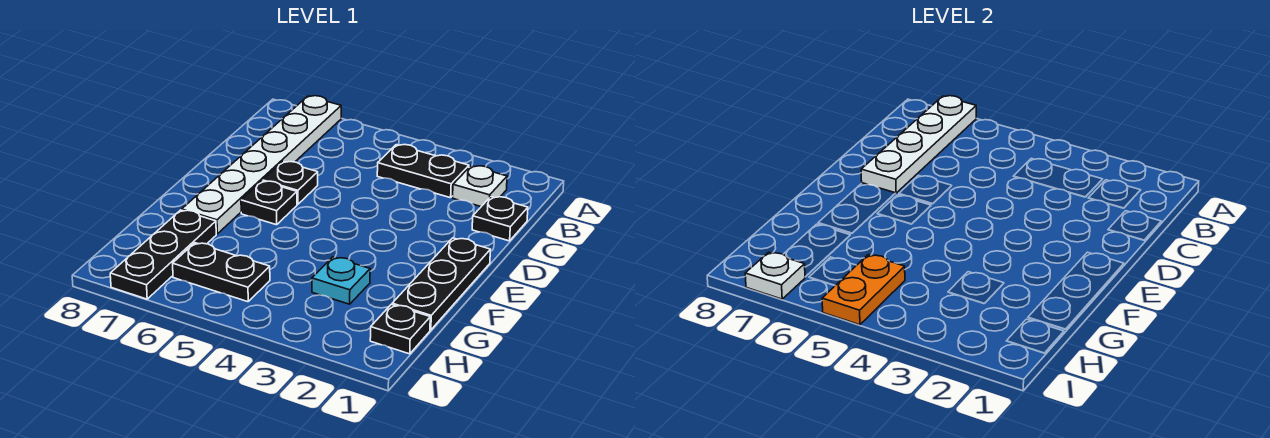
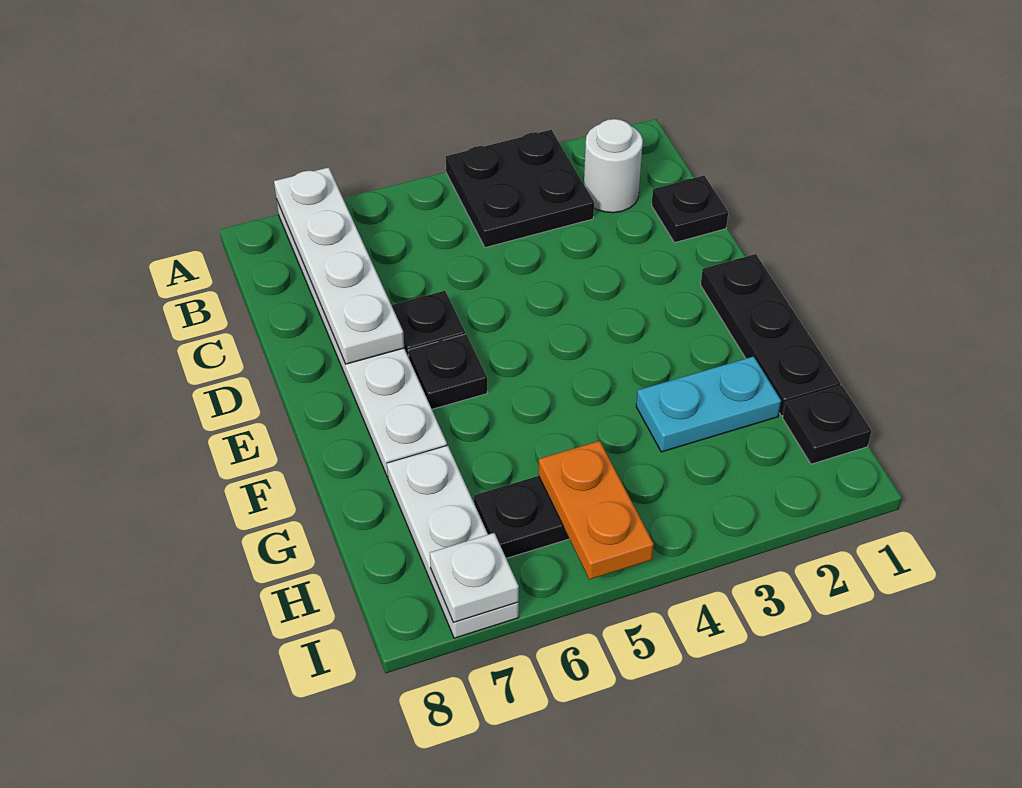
white plate B2 level 1 -> white round brick B2 level 1
black plate B3:B4 level 1 -> black plate A3:B4 level 1
cyan plate G3 level 1 -> cyan plate G2:G3 level 1
black plate G7:I7 level 1 -> white plate G7:I7 level 1

